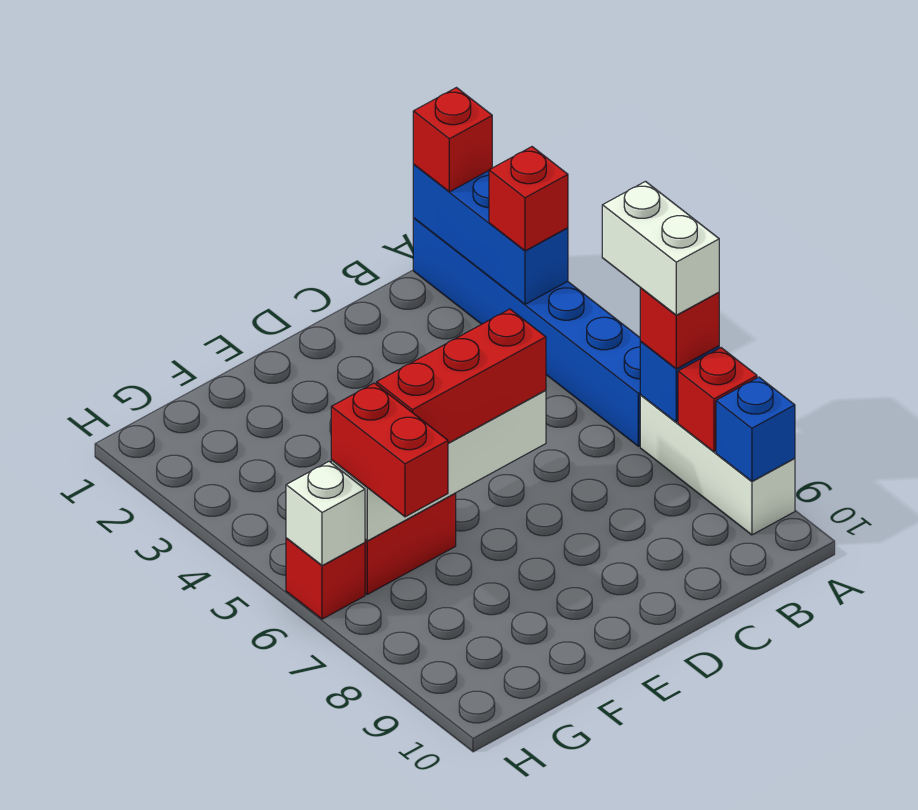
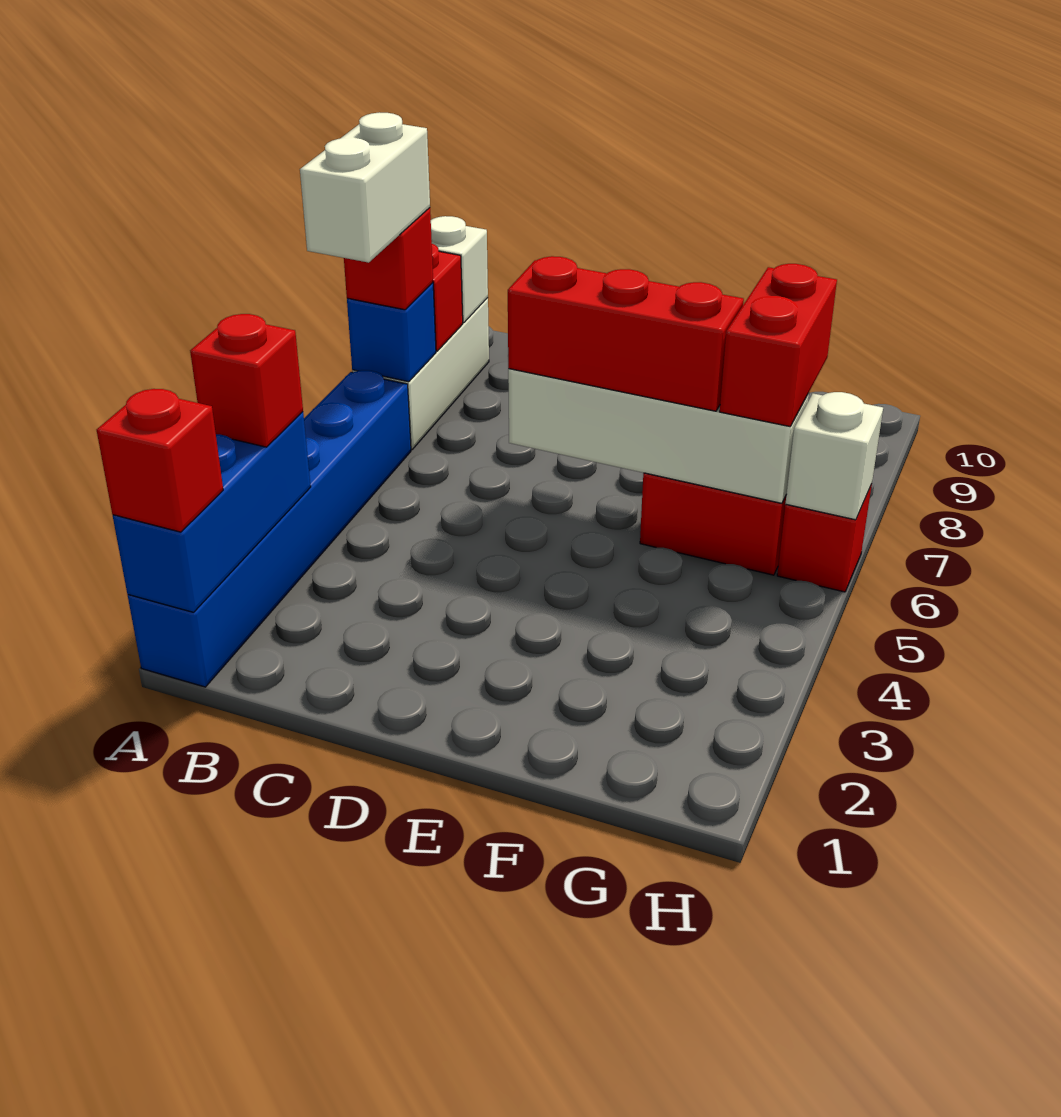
blue brick A9 level 2 -> white brick A9 level 2

